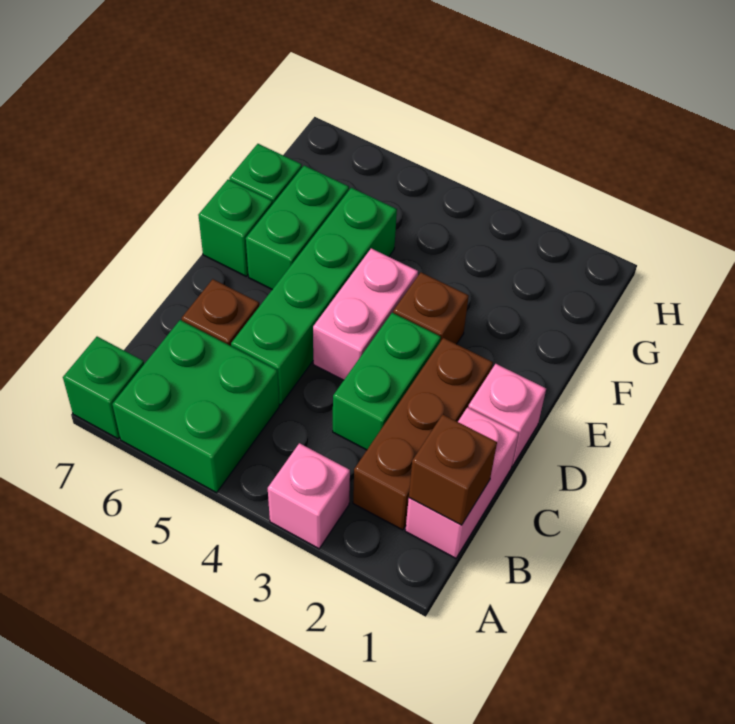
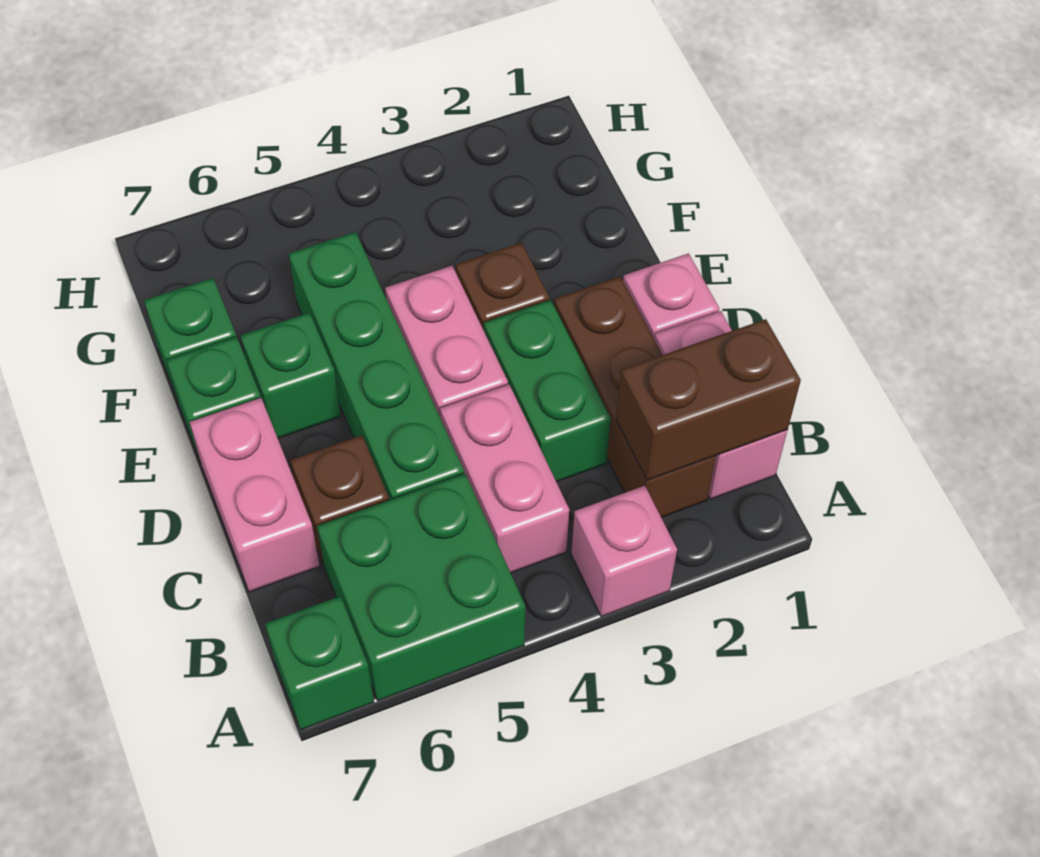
brown brick B1 level 2 -> brown brick B1:B2 level 2
none -> pink brick B4:C4 level 1
none -> pink brick C7:D7 level 1
green brick E6:F6 level 1 -> green brick E6 level 1

